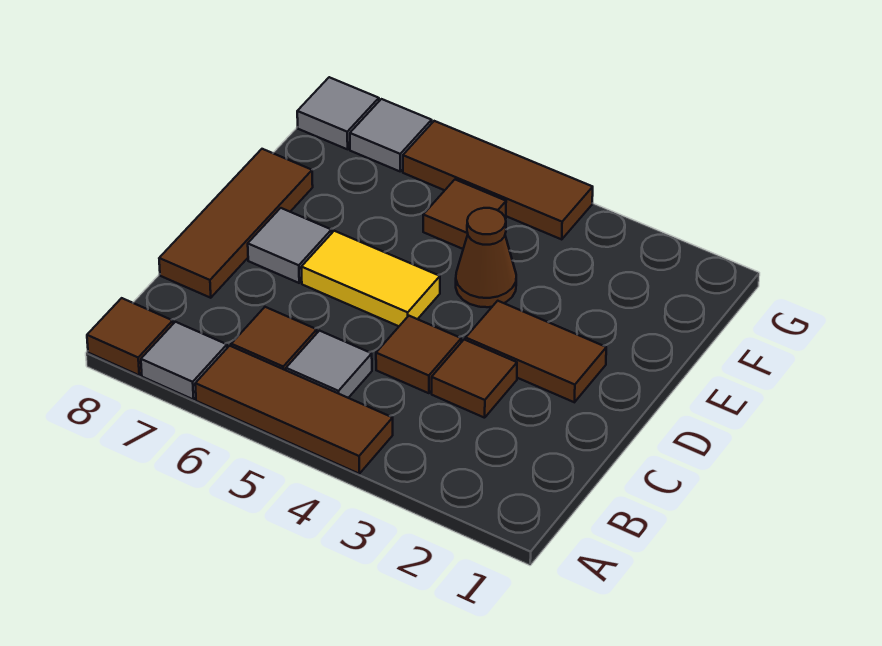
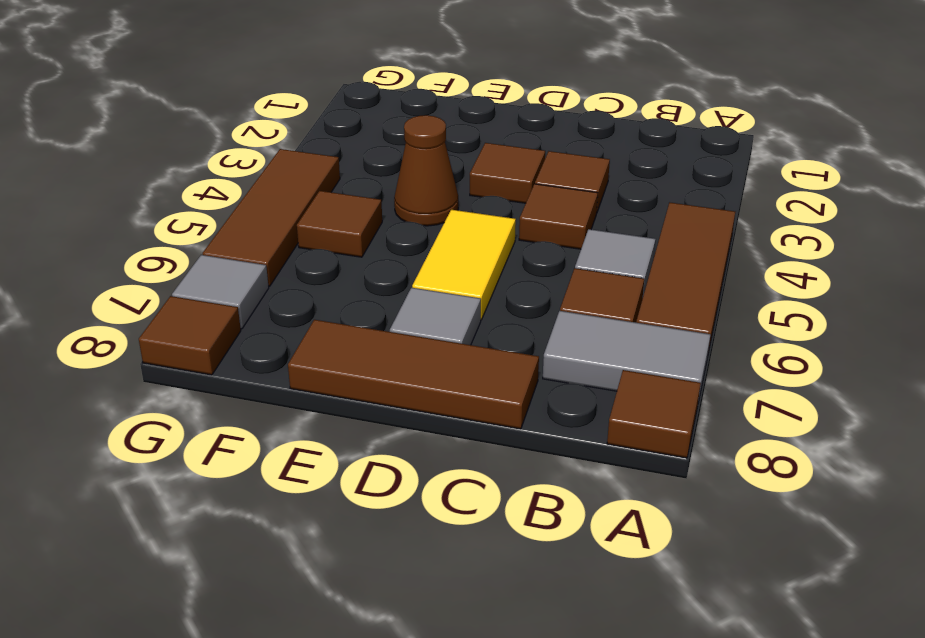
grey tile A7 level 1 -> grey tile A7:B7 level 1
brown tile D2:D3 level 1 -> brown tile D3 level 1
grey tile G8 level 1 -> brown tile G8 level 1

